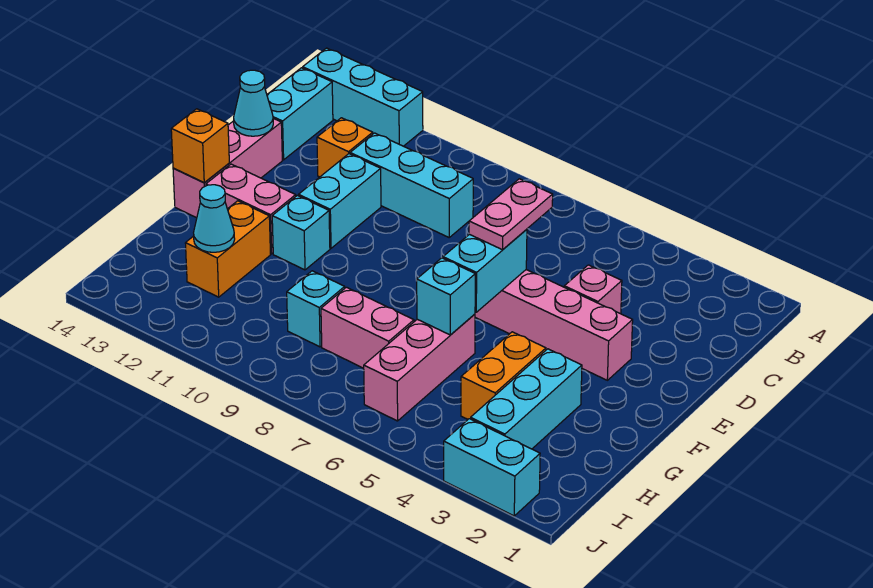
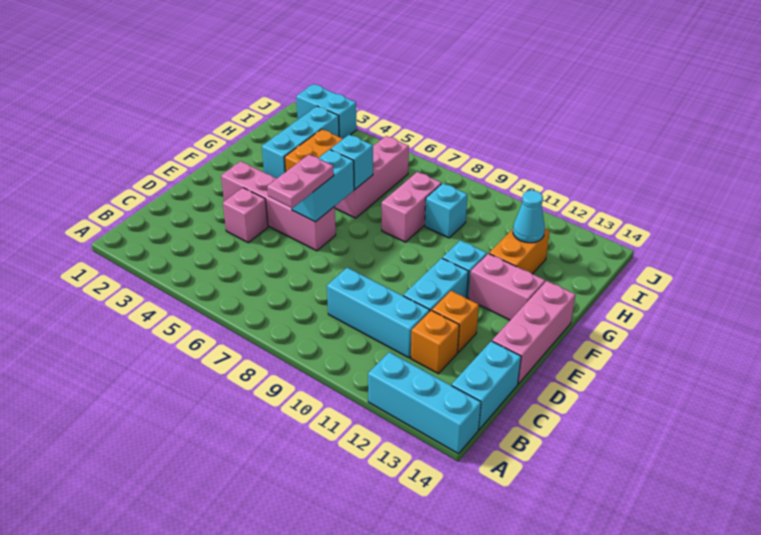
cyan cone D14 level 2 -> none
orange brick F14 level 2 -> orange brick D12 level 1
pink brick H7:H8 level 1 -> pink brick G8:H8 level 1

